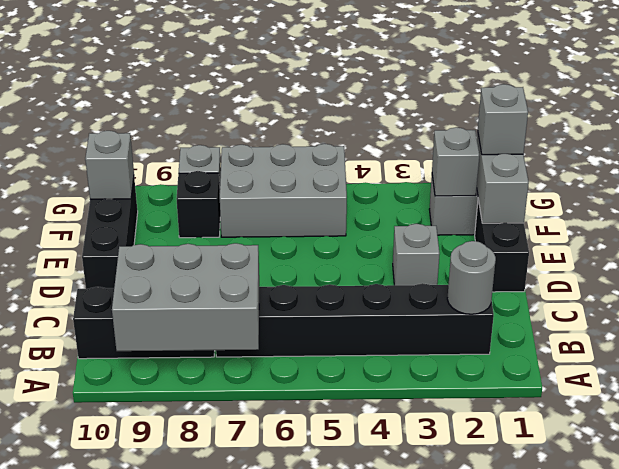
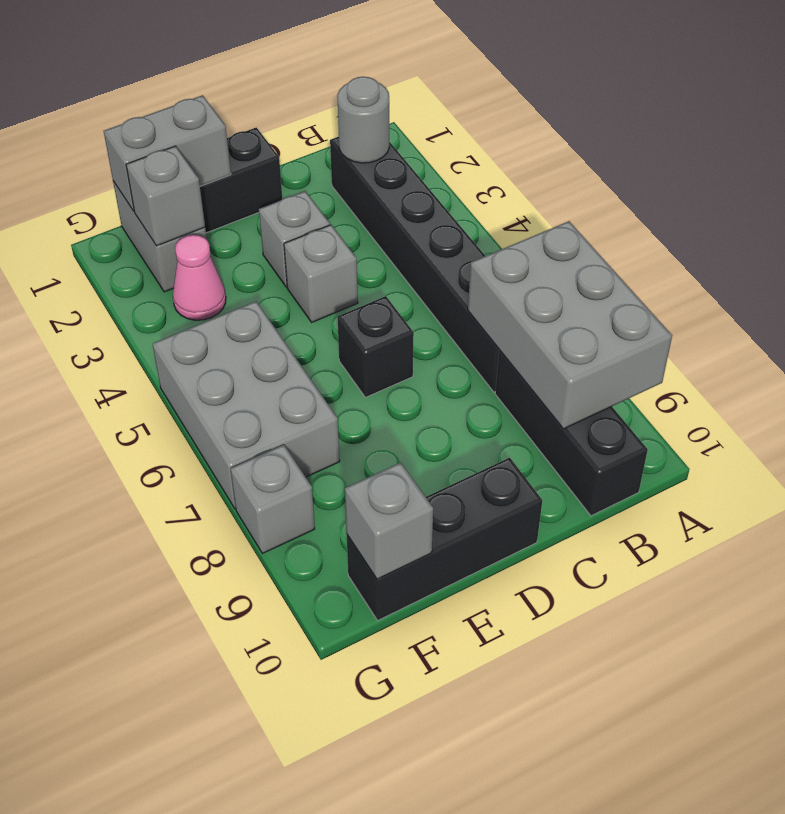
grey brick F1 level 3 -> grey brick D4 level 1
none -> pink cone F3 level 1
black brick F8 level 1 -> black brick D6 level 1

